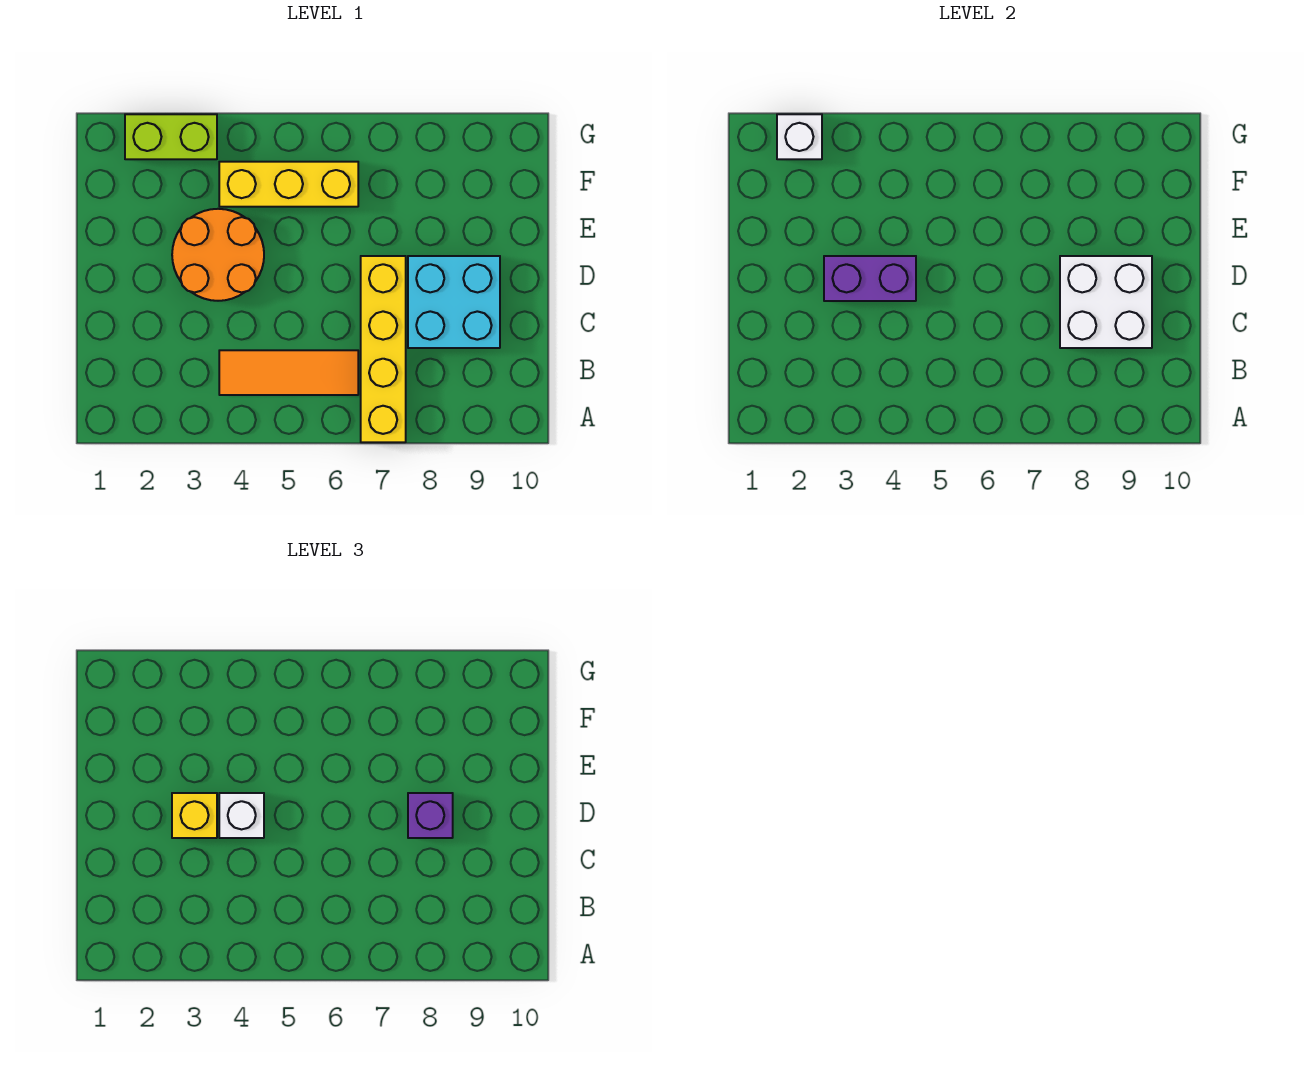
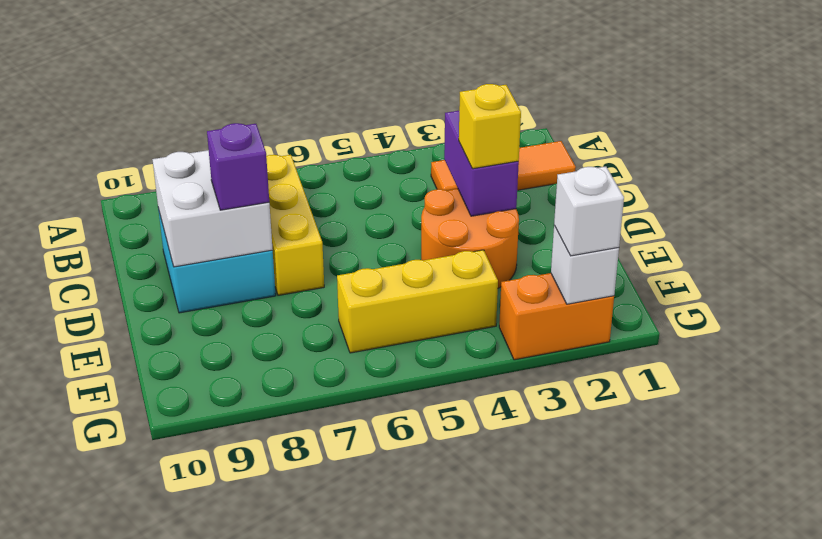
yellow brick A7:D7 level 1 -> yellow brick B7:D7 level 1
orange tile B4:B6 level 1 -> orange tile B1:B3 level 1
purple brick D3:D4 level 2 -> purple brick C3:D3 level 2
white brick D4 level 3 -> white brick G2 level 3
lime brick G2:G3 level 1 -> orange brick G2:G3 level 1

